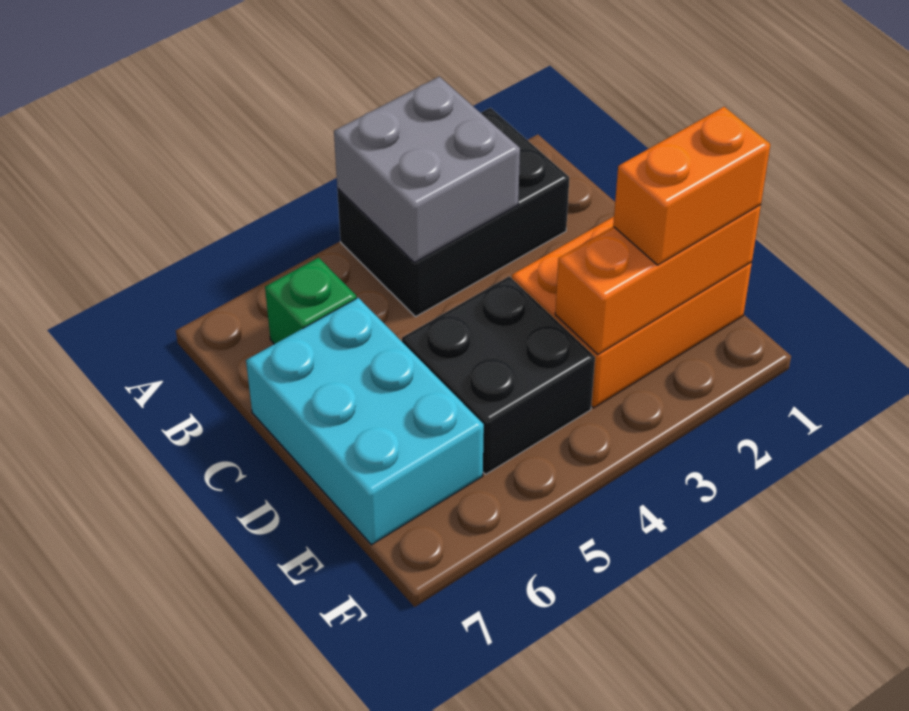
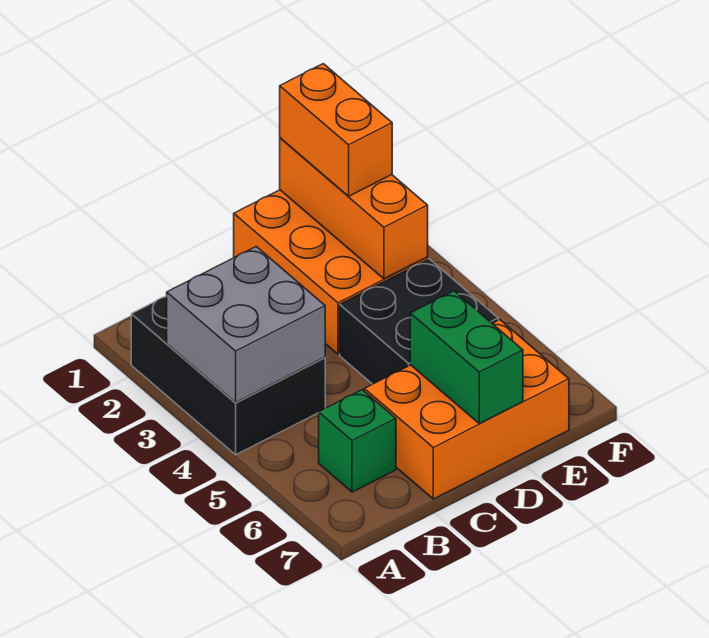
cyan brick C6:E7 level 1 -> orange brick C6:E7 level 1
none -> green brick D6:D7 level 2

